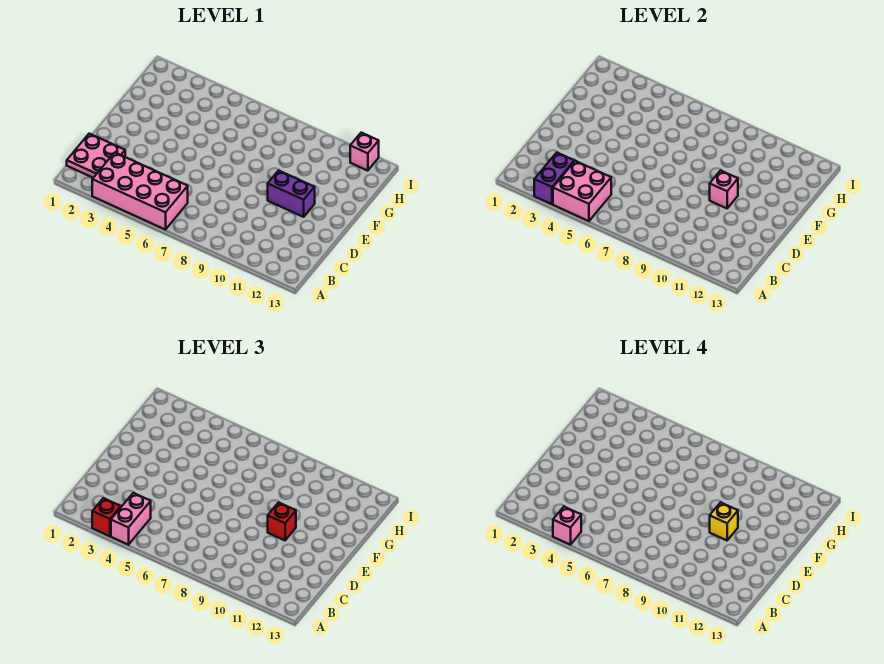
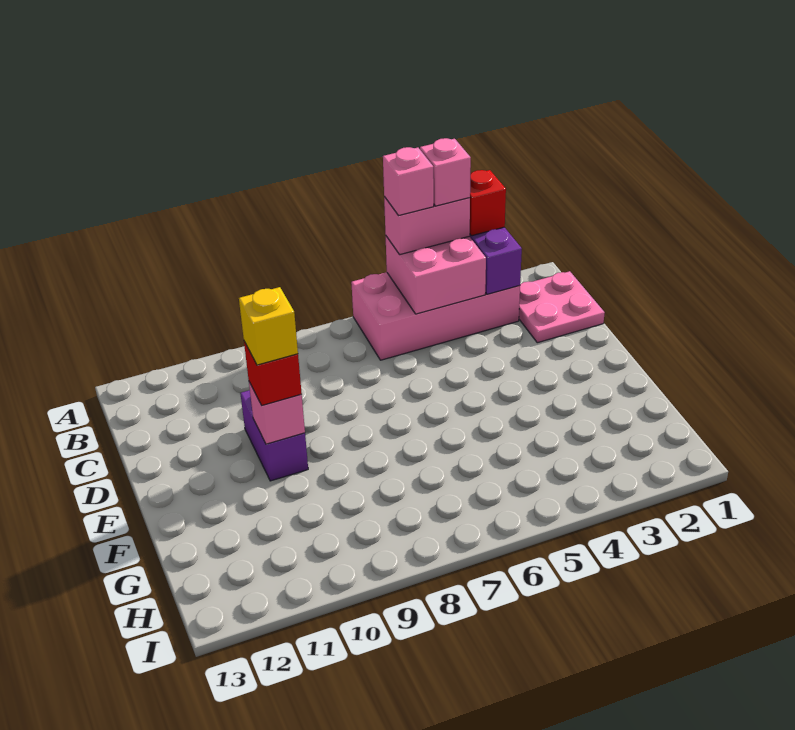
pink brick A4:B4 level 3 -> pink brick A4:A5 level 3
purple brick E10:E11 level 1 -> purple brick D10:E10 level 1
pink brick I12 level 1 -> pink brick A5 level 4

